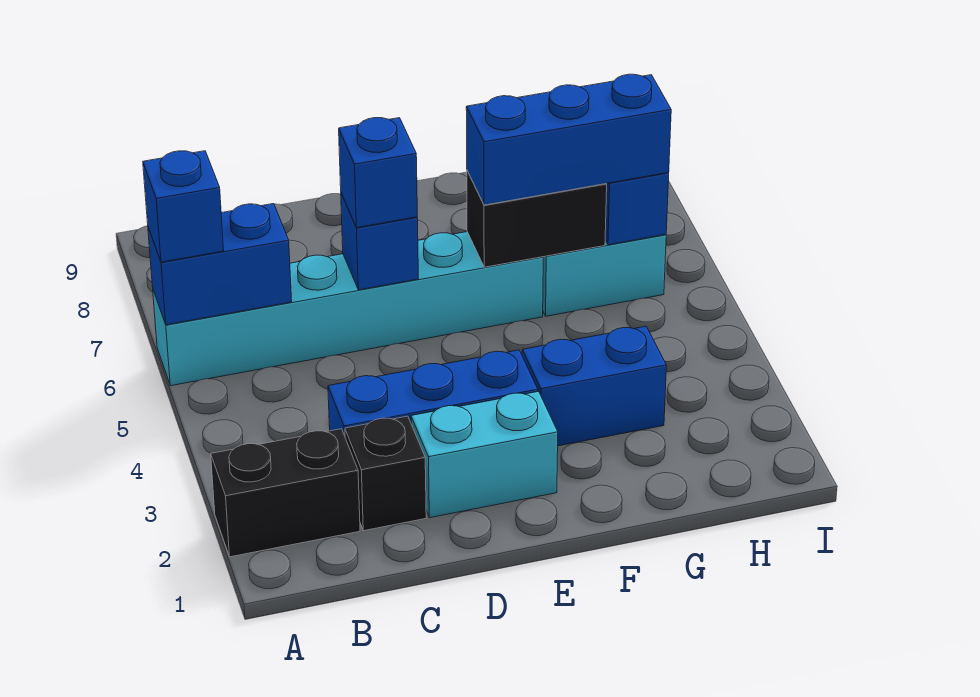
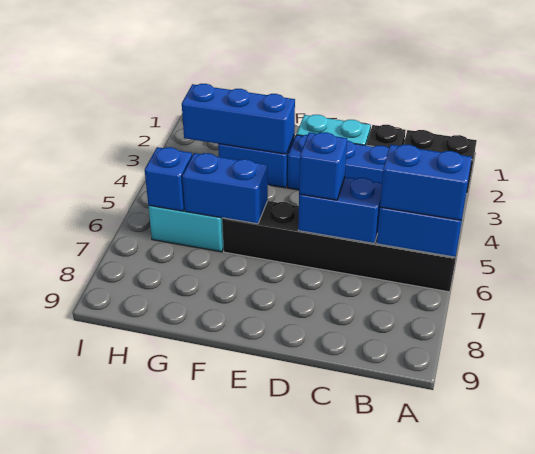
cyan brick A6:F6 level 1 -> black brick A6:F6 level 1
blue brick A6 level 3 -> blue brick A6:B6 level 3
blue brick D6 level 2 -> blue brick C6:D6 level 2
black brick F6:G6 level 2 -> blue brick F6:G6 level 2
blue brick F6:H6 level 3 -> blue brick F3:H3 level 2

